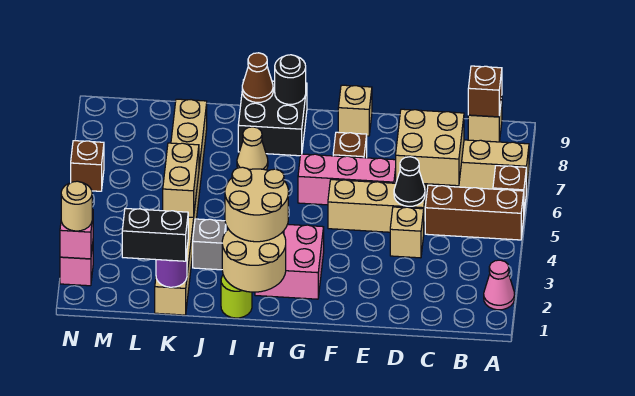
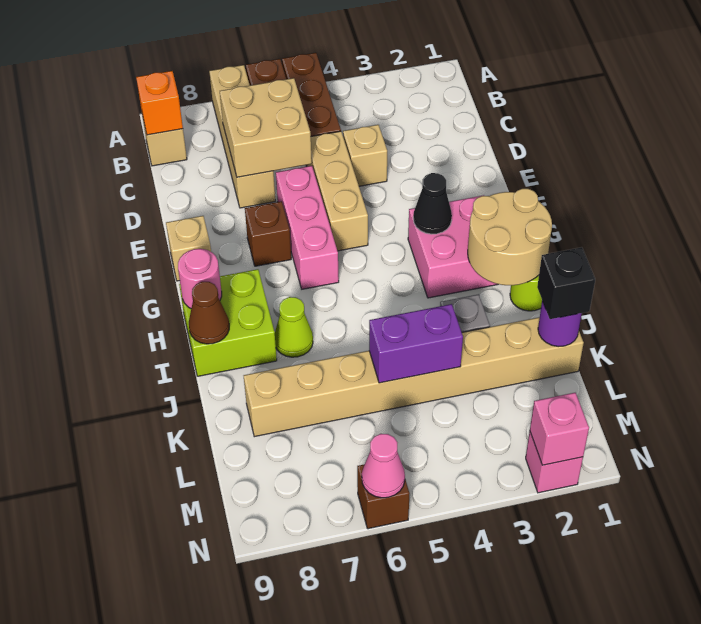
pink cone A2 level 1 -> pink cone N6 level 2
brown brick B9 level 2 -> orange brick B9 level 2
black cone D5 level 2 -> black cone G3 level 2
tan round brick H2:I3 level 3 -> none
black brick H8:I9 level 1 -> lime brick H8:I9 level 1
black round brick H9 level 2 -> pink round brick H9 level 2
tan cone I7 level 1 -> lime cone I7 level 1
black brick K1:L1 level 3 -> black brick K1 level 3
tan brick K4:K5 level 2 -> purple brick K4:K5 level 2
tan round brick N2 level 3 -> none

